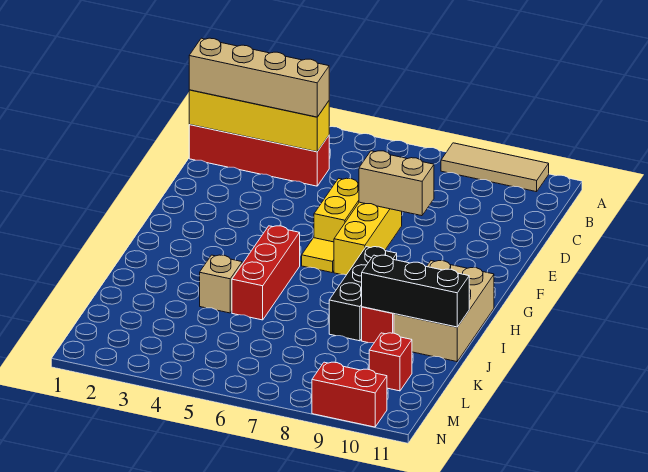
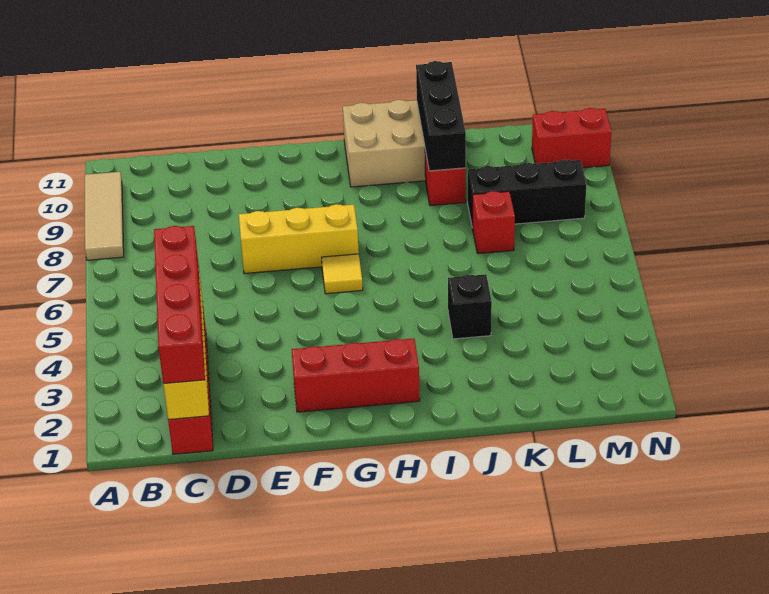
tan brick C1:C4 level 3 -> red brick C1:C4 level 3
yellow brick E6:F6 level 1 -> none
tan brick E7:E8 level 2 -> none
red brick H5:J5 level 1 -> red brick F2:H2 level 1
black brick H8:J8 level 1 -> black brick K8:M8 level 1
tan brick J4 level 1 -> black brick J4 level 1
red brick L10 level 1 -> red brick K7 level 1
red brick N9:N10 level 1 -> red brick M10:N10 level 1

